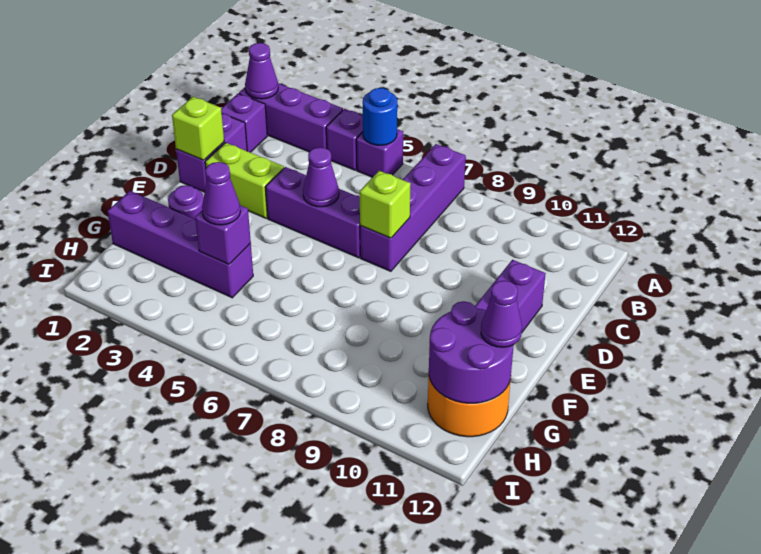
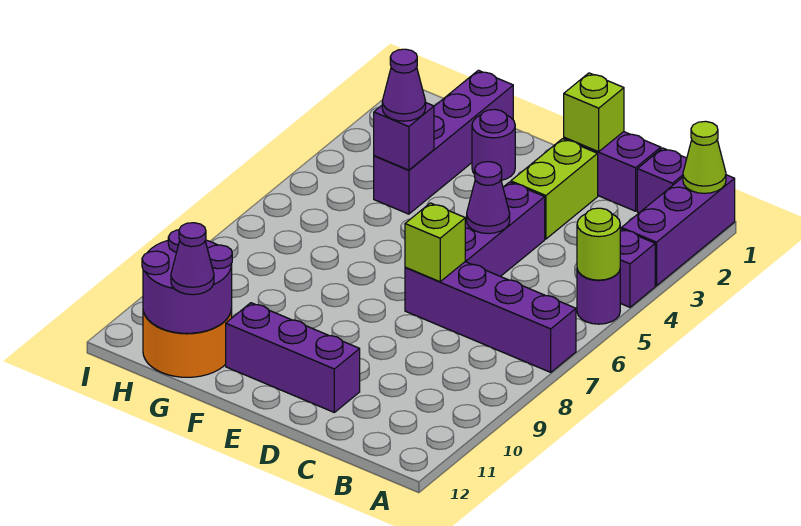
purple cone A1 level 2 -> lime cone A1 level 2
purple brick A5 level 1 -> purple round brick A5 level 1
blue round brick A5 level 2 -> lime round brick A5 level 2

